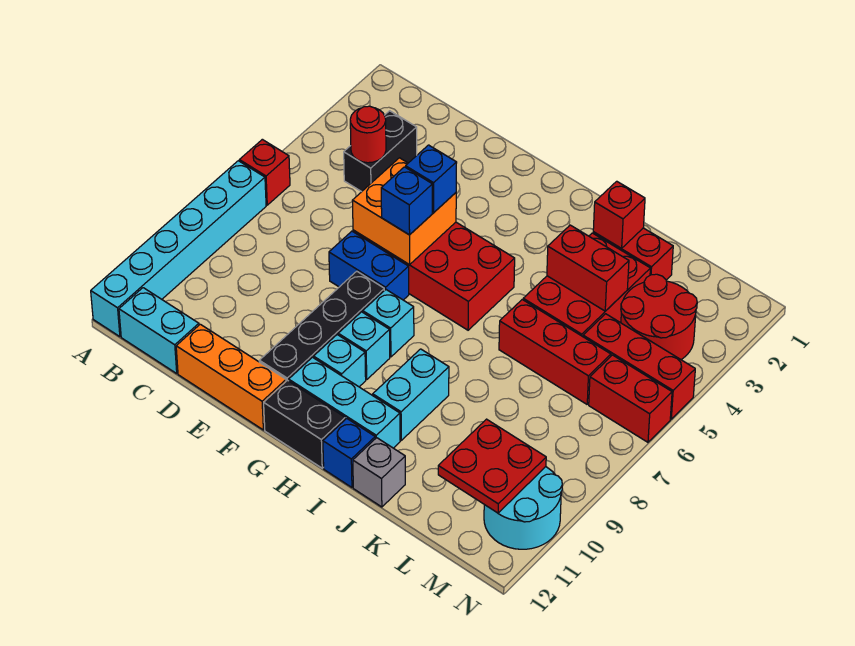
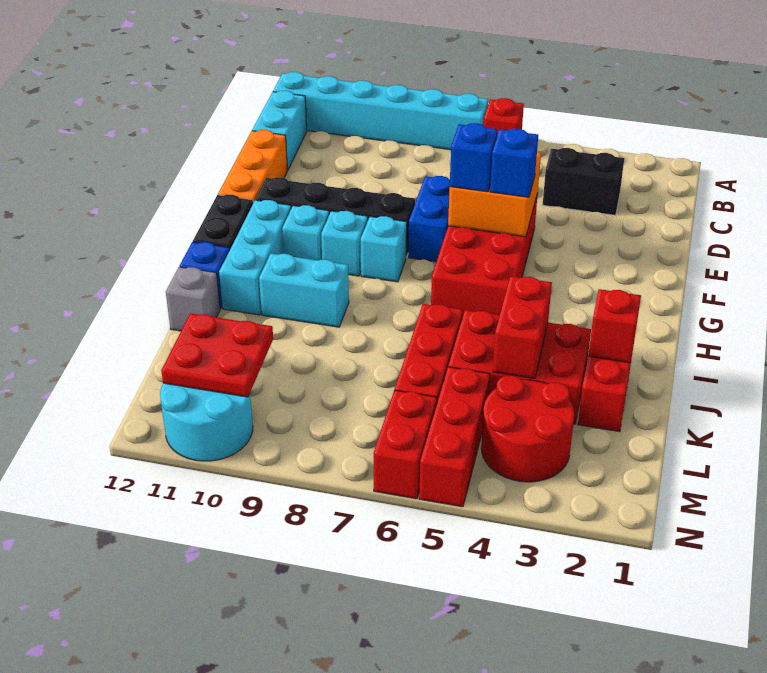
red round brick C4 level 2 -> none

